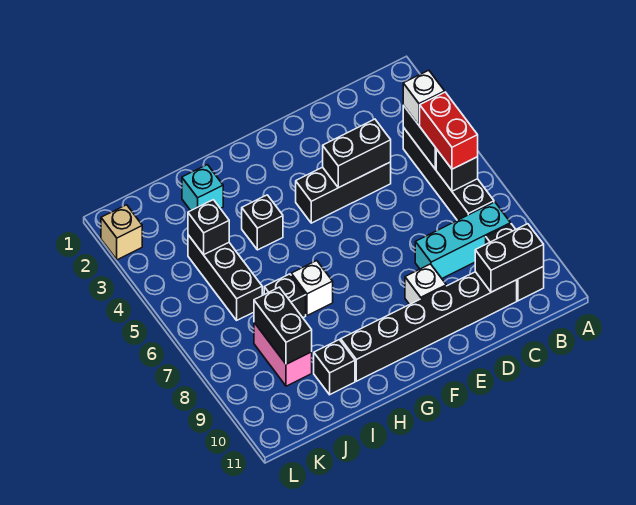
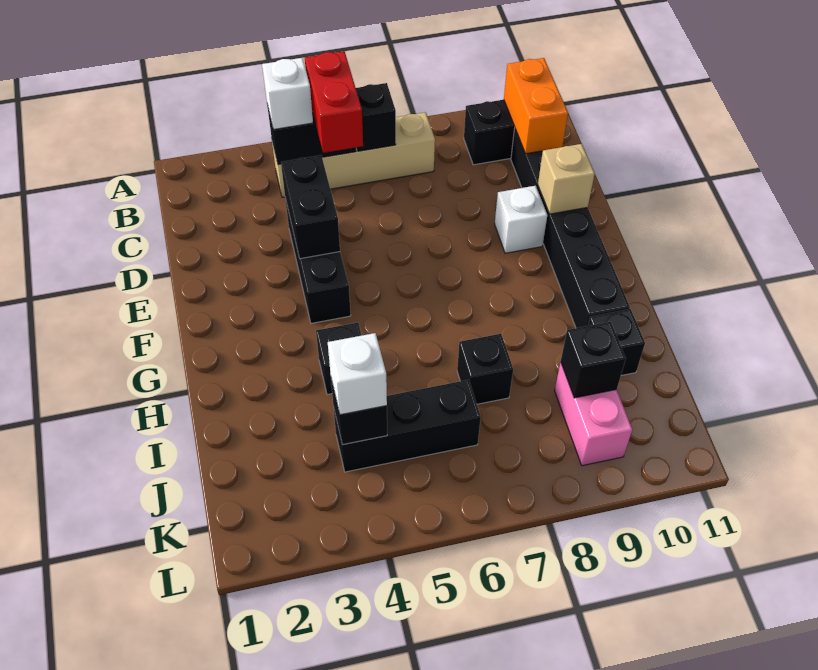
black brick B4:B7 level 1 -> tan brick B4:B7 level 1
red brick B5:B6 level 3 -> red brick B5:C5 level 3
cyan brick B8:D8 level 1 -> none
black brick B10:C10 level 2 -> orange brick B10:C10 level 2
white brick H7 level 1 -> white brick J4 level 3
cyan brick I2 level 1 -> none
pink brick J8:J9 level 1 -> pink brick J9:K9 level 1
black brick J8:J9 level 2 -> black brick J9 level 2
tan brick L2 level 1 -> tan brick E10 level 2

